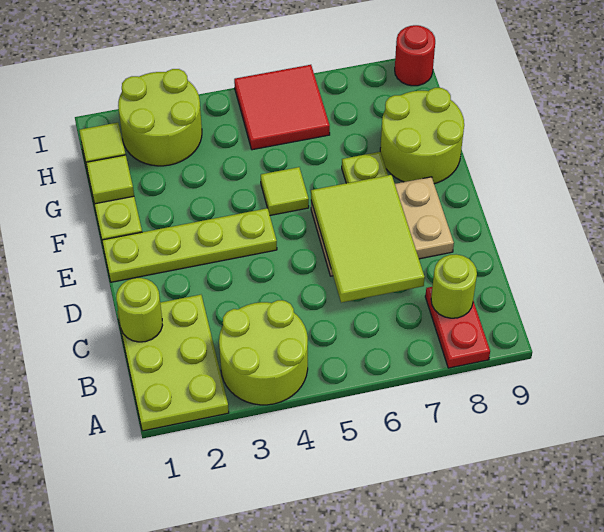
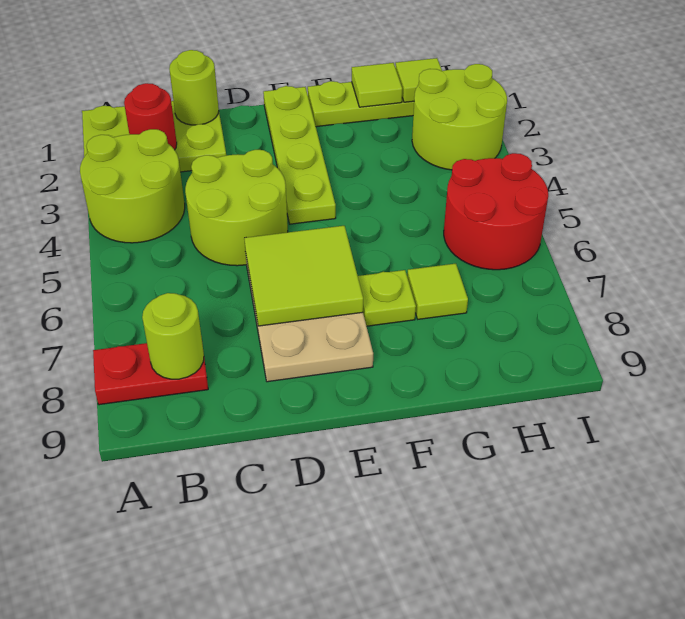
lime tile C6:E7 level 2 -> lime tile D6:E7 level 2
lime tile F5 level 1 -> lime tile G7 level 1
lime round brick F8:G9 level 1 -> lime round brick C4:D5 level 1
red tile H5:I6 level 1 -> red round brick H5:I6 level 1
red round brick I9 level 1 -> red round brick B2 level 2

